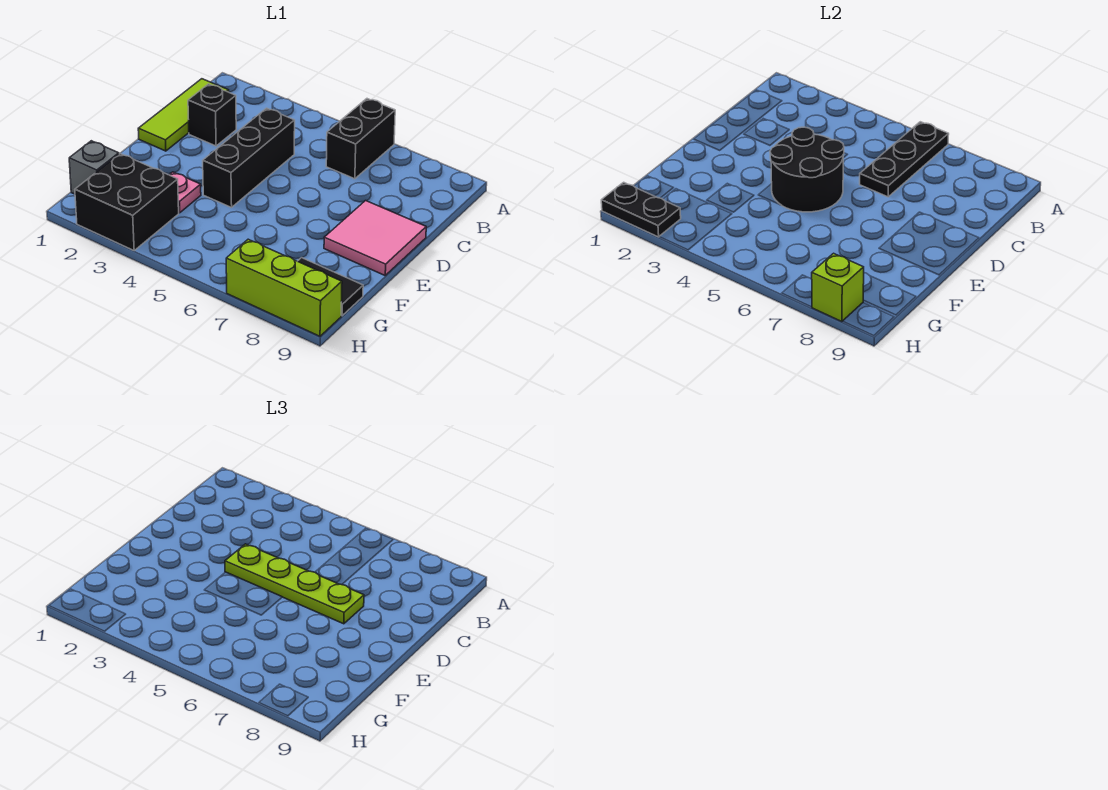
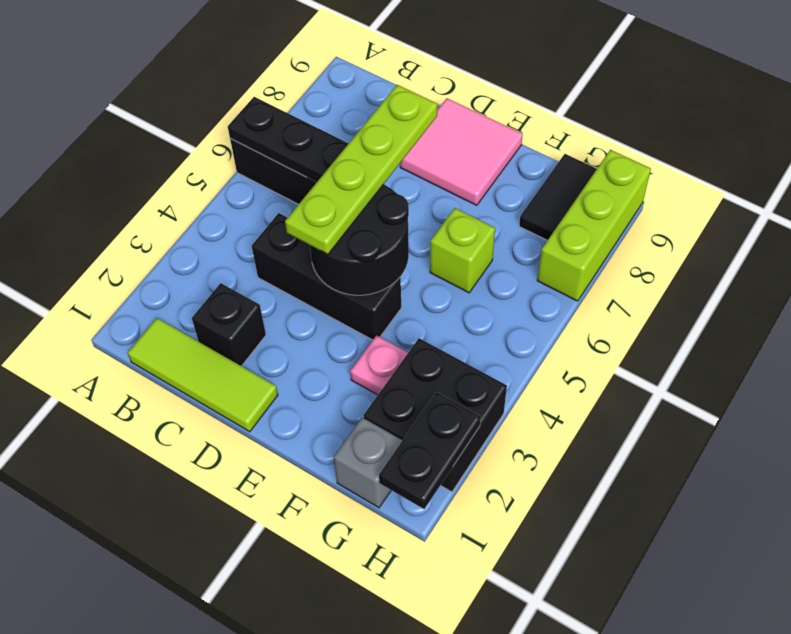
lime brick H8 level 2 -> lime brick F6 level 1

